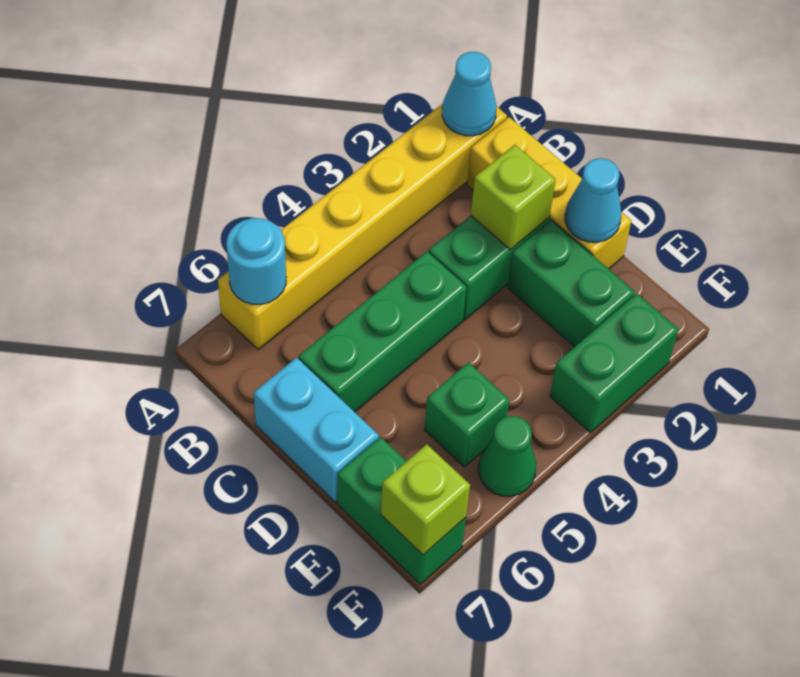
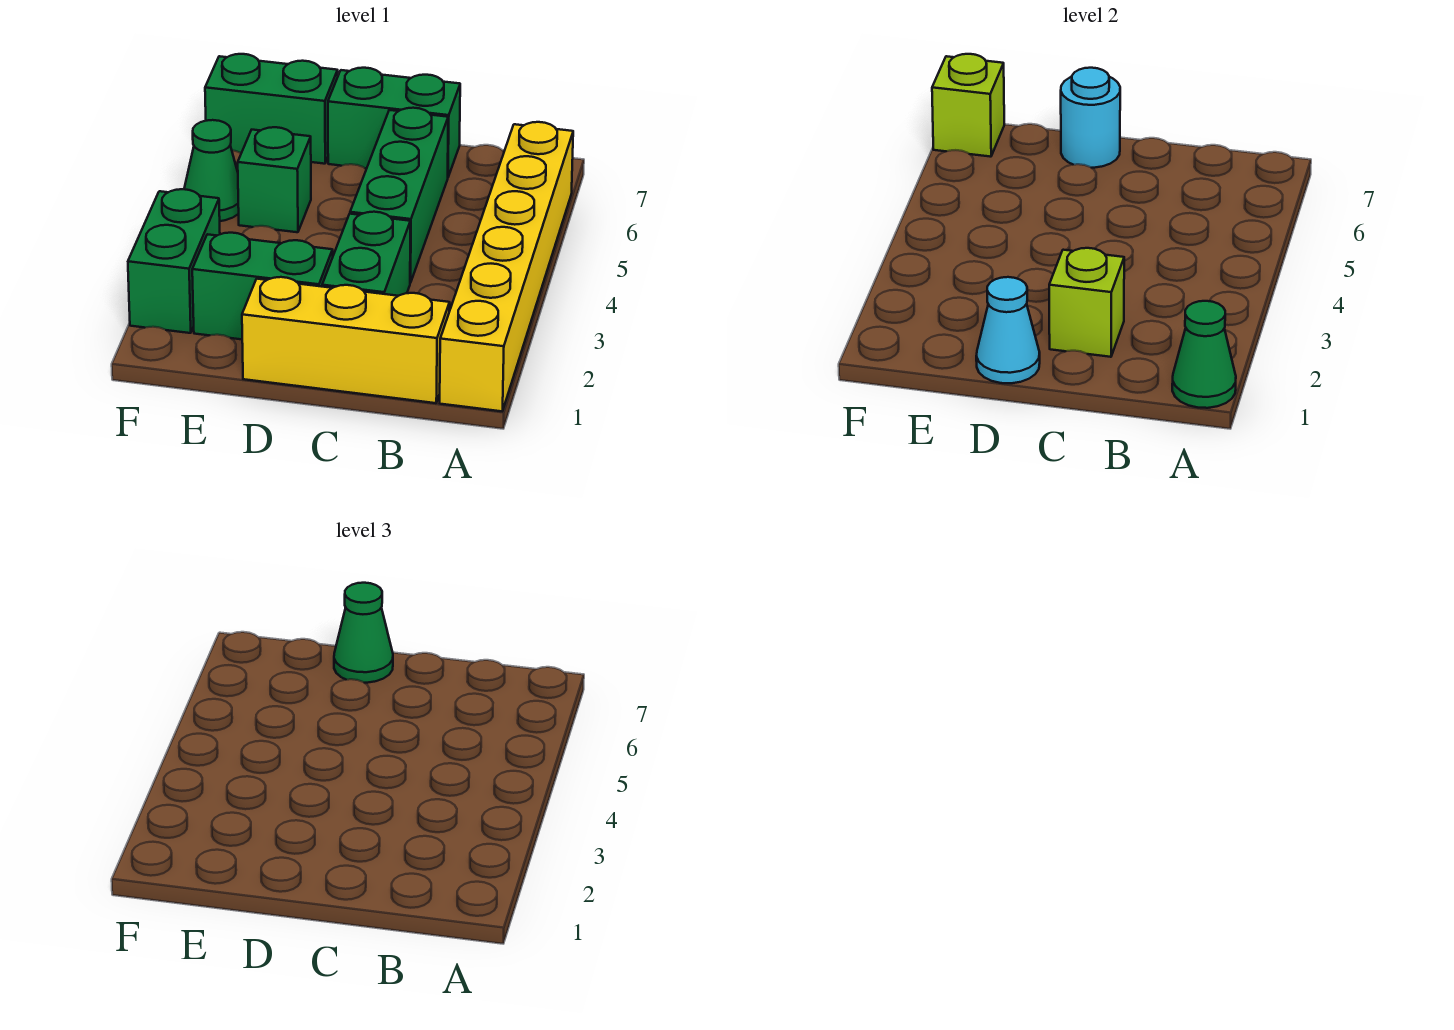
cyan cone A1 level 2 -> green cone A1 level 2
cyan round brick A6 level 2 -> cyan round brick D7 level 2
cyan brick C7:D7 level 1 -> green brick C7:D7 level 1
none -> green cone D7 level 3

